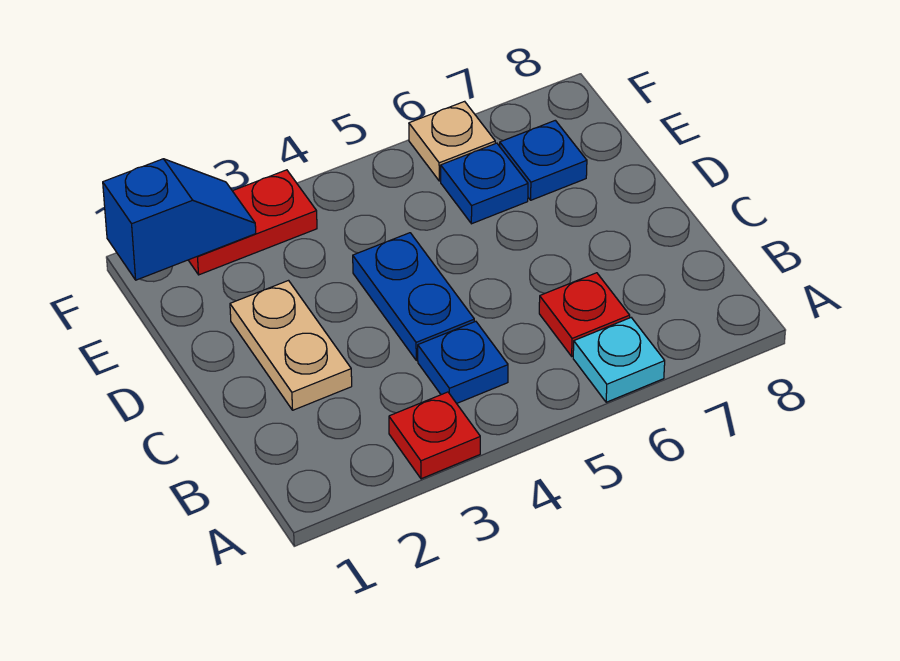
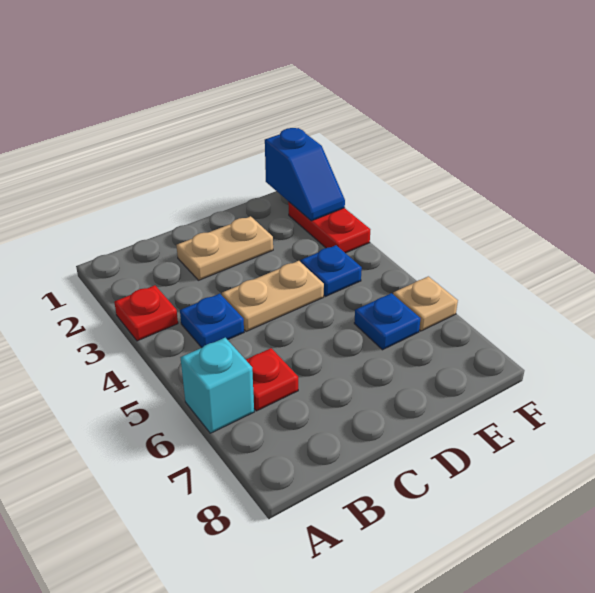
cyan plate A6 level 1 -> cyan brick A6 level 1
blue plate C4:D4 level 1 -> tan plate C4:D4 level 1
blue plate E7 level 1 -> blue plate E4 level 1

